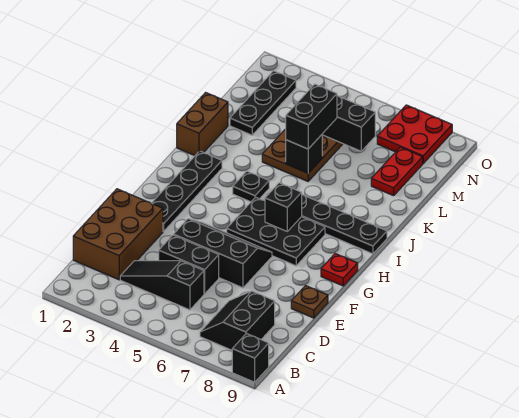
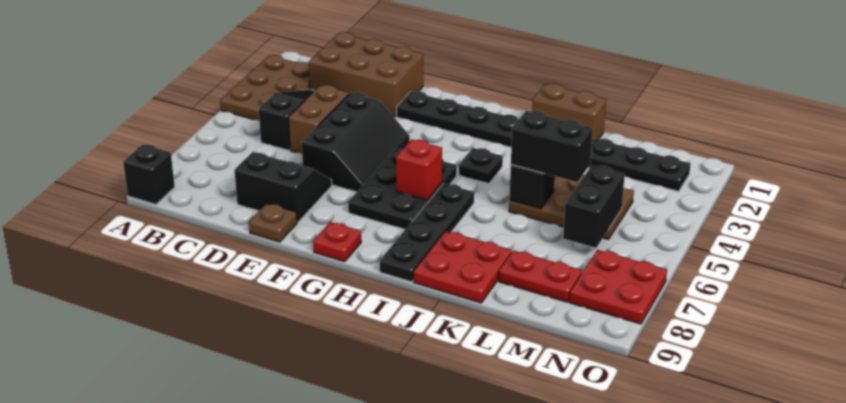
none -> brown plate A2:B4 level 1
black slope B7:C8 level 1 top 8 -> black slope D7:E8 level 1 top 8
black brick D4:D5 level 1 -> brown brick D4:D5 level 1
black brick H6 level 2 -> red brick H6 level 2
none -> red plate J8:K9 level 1

